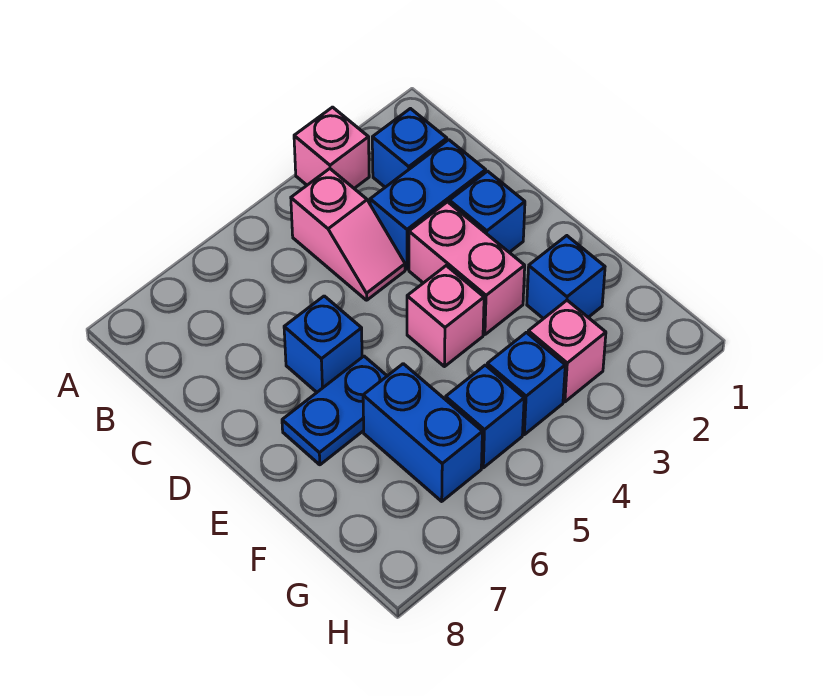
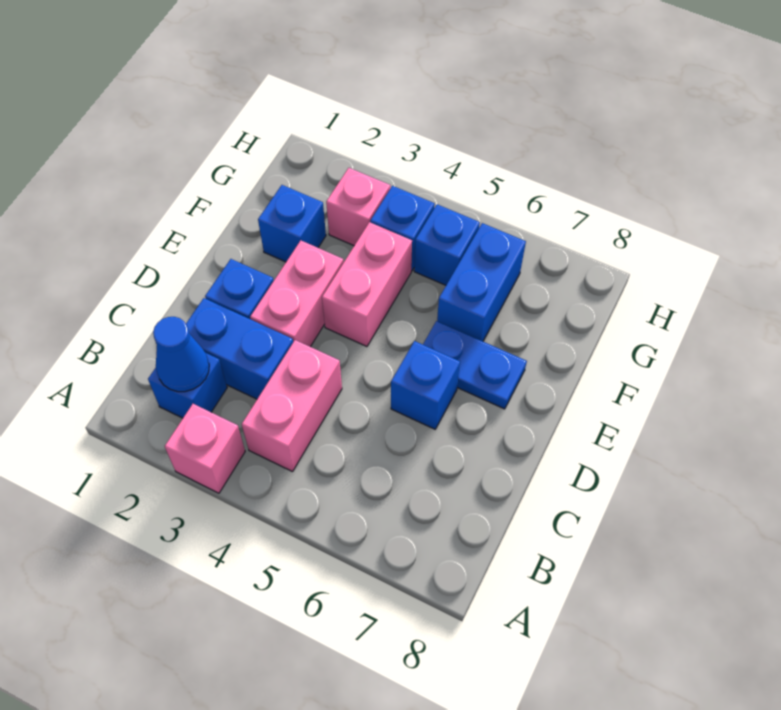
none -> blue cone B2 level 2
pink slope B4:C4 level 1 top B -> pink brick B4:C4 level 1
pink brick E4 level 1 -> pink brick E4:F4 level 1

